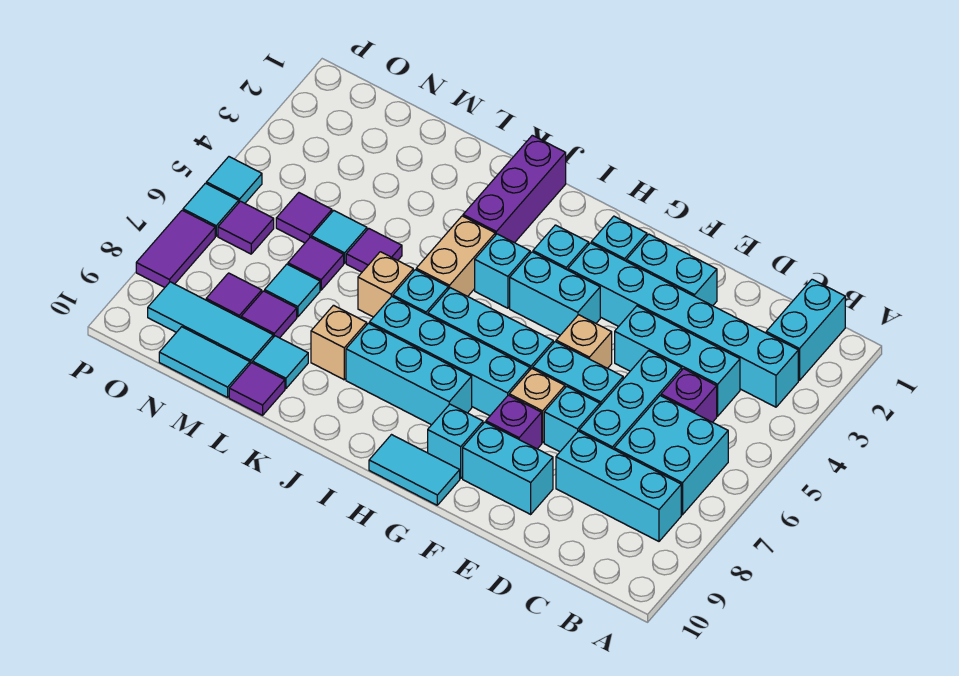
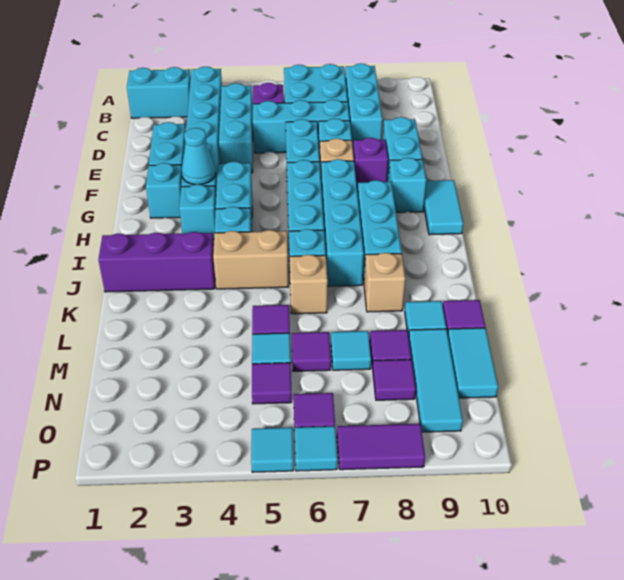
tan brick F5 level 1 -> none
none -> cyan cone G3 level 2

